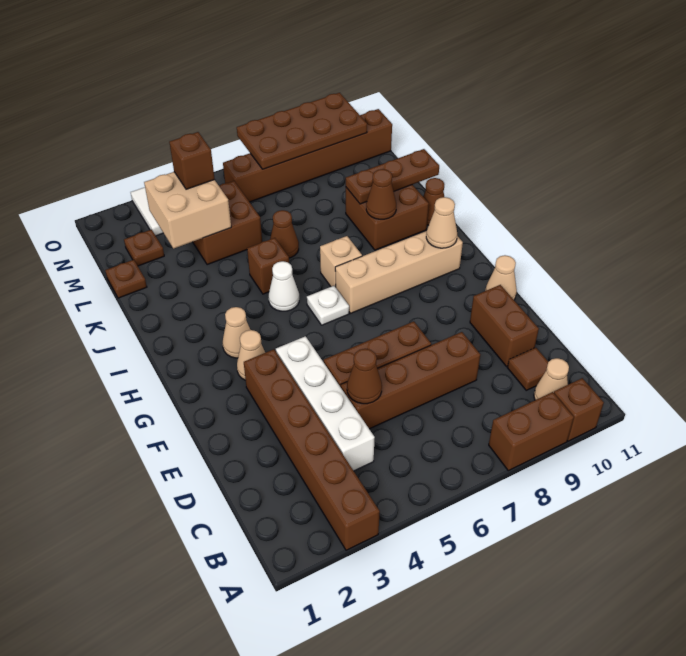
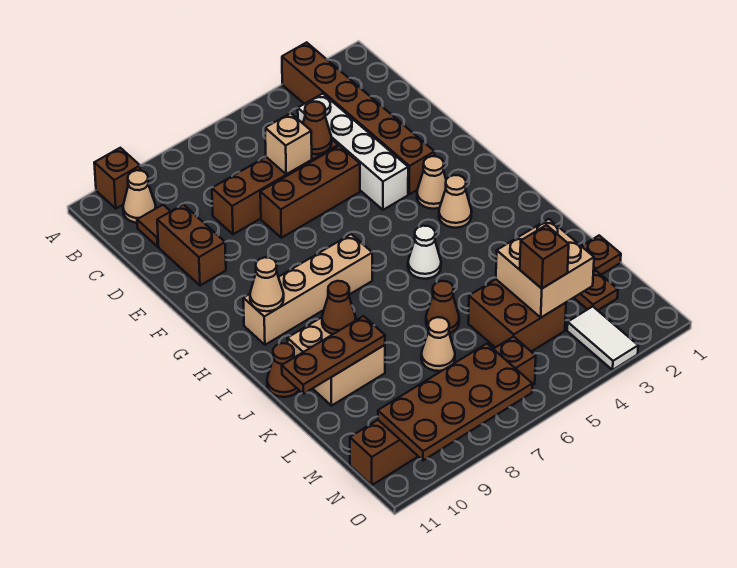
brown brick A8:A9 level 1 -> none
tan cone F11 level 1 -> tan cone L7 level 1
white plate H6 level 1 -> none
tan brick I7 level 1 -> tan brick D6 level 2
brown brick J5 level 1 -> none
brown brick J9:K10 level 1 -> tan brick J9:K10 level 1

